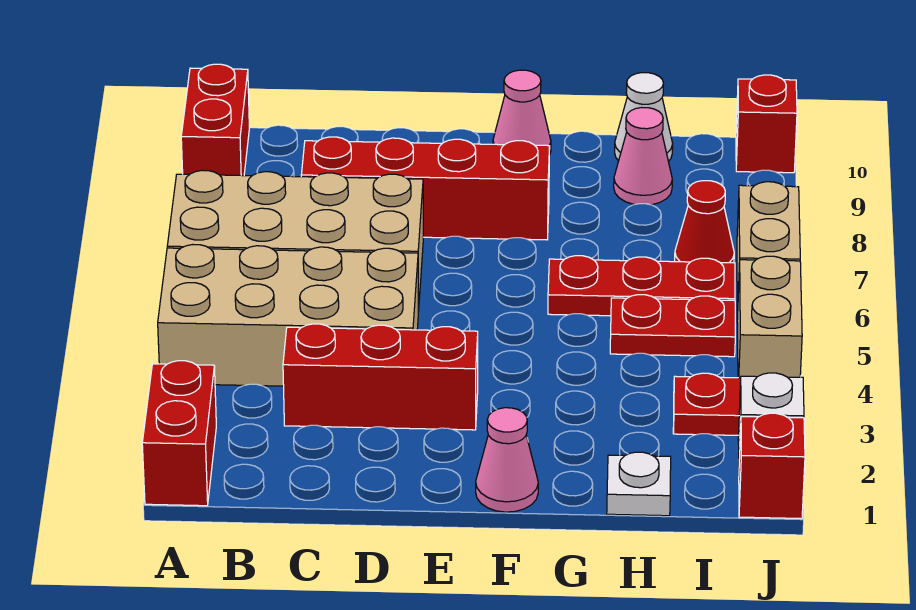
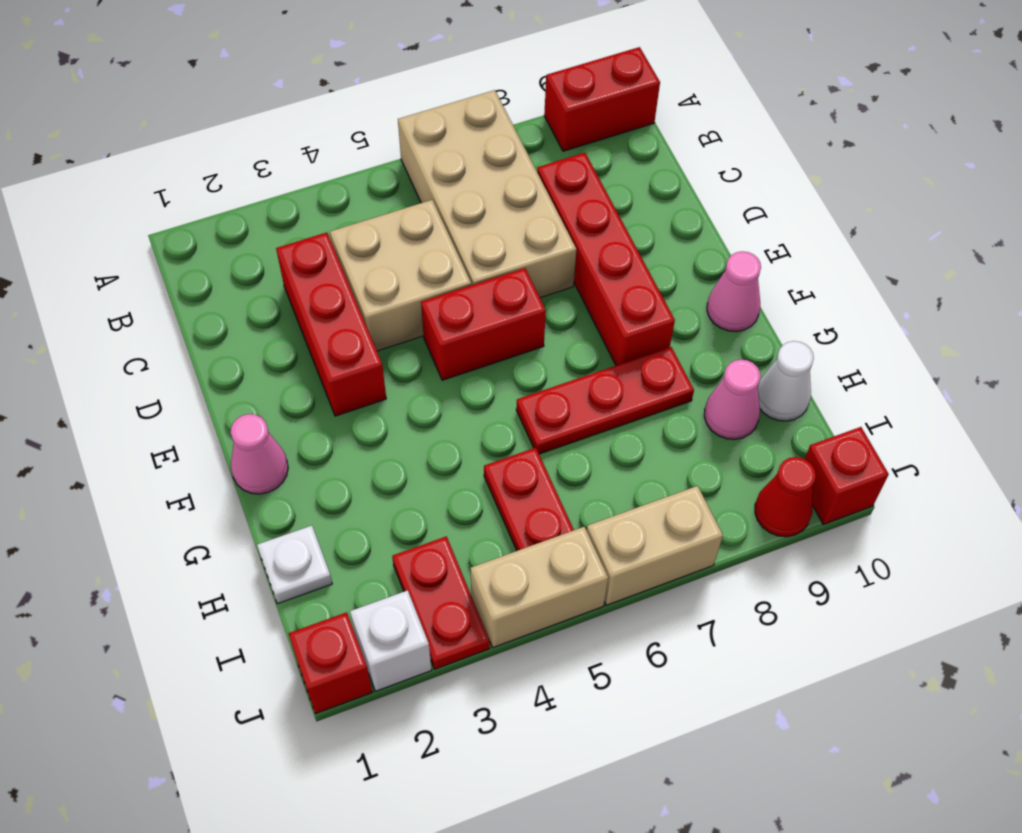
red brick A1:A2 level 1 -> red brick E5:E6 level 1
tan brick A4:D5 level 1 -> tan brick C4:D5 level 1
red plate G6:I6 level 1 -> red plate G6:G8 level 1
red cone I7 level 1 -> red cone J9 level 1

